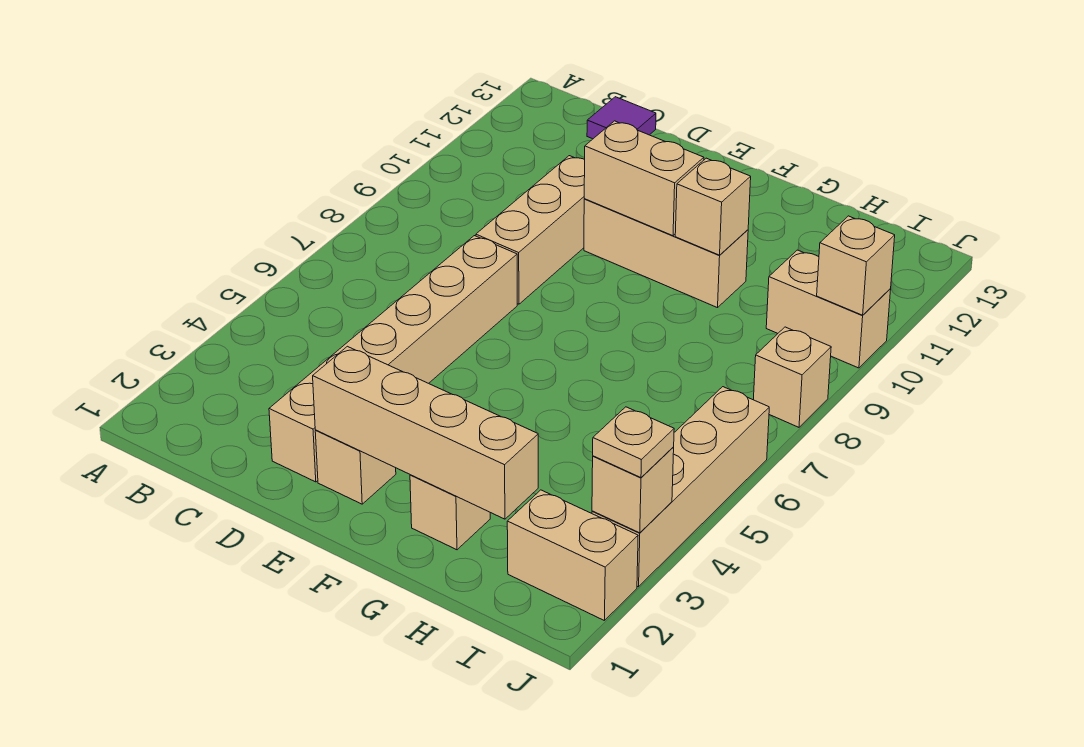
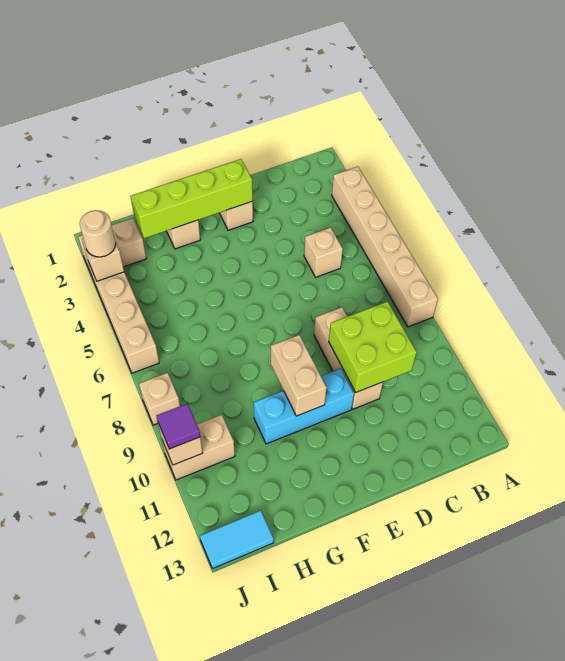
none -> lime brick C9:D10 level 2
purple tile C13 level 1 -> purple tile J10 level 3
tan brick D2:D7 level 1 -> tan brick A3:A8 level 1
tan brick E2:H2 level 2 -> lime brick E2:H2 level 2
tan brick E10:G10 level 1 -> cyan brick E10:G10 level 1
tan brick E10:F10 level 2 -> tan brick F9:F10 level 2
tan brick G10 level 2 -> tan brick C5 level 1
none -> cyan tile I13:J13 level 1
tan plate J3 level 3 -> tan round brick J3 level 3

